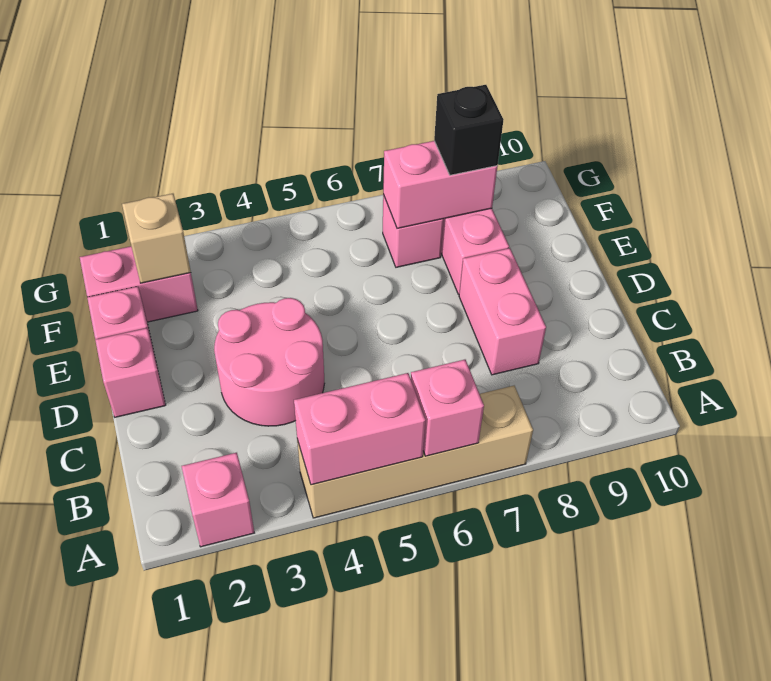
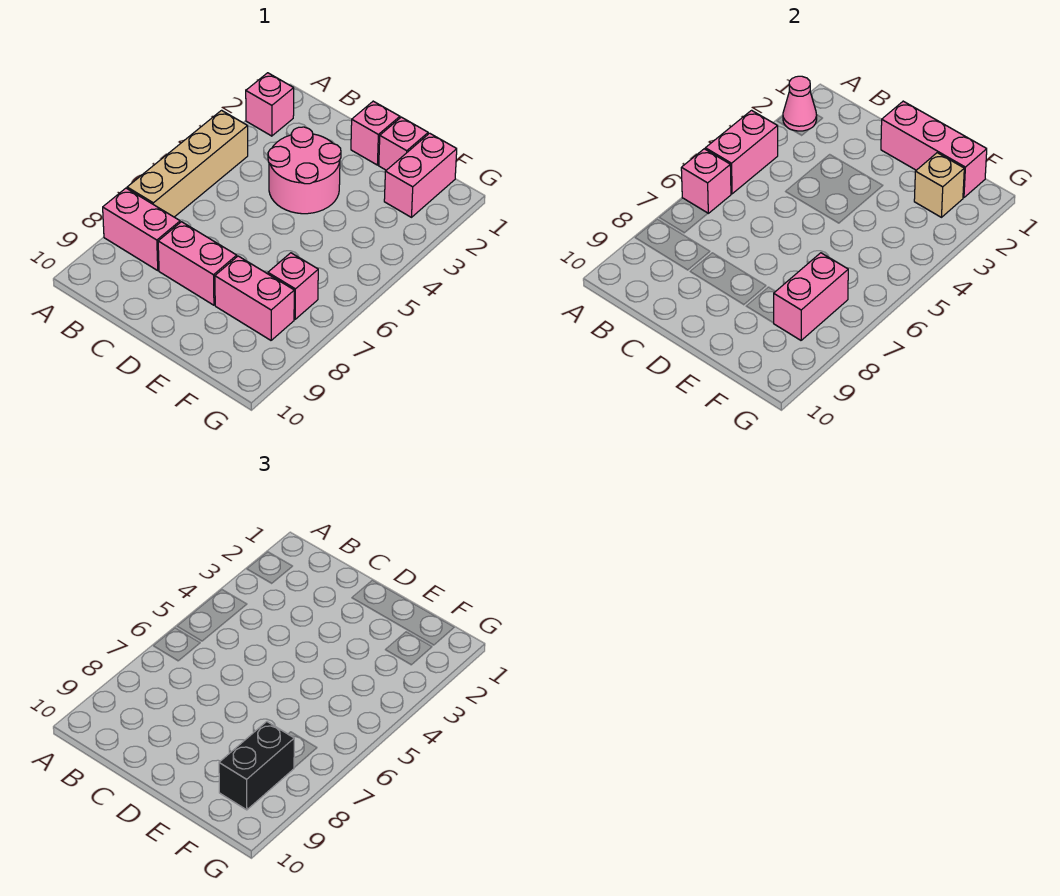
none -> pink cone A2 level 2
none -> pink brick A8:B8 level 1
none -> pink brick D1:F1 level 2
black brick F8 level 3 -> black brick F8:F9 level 3

